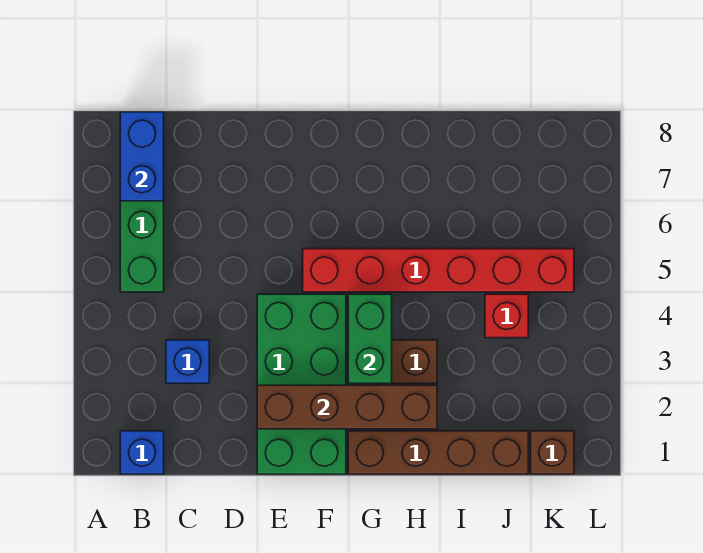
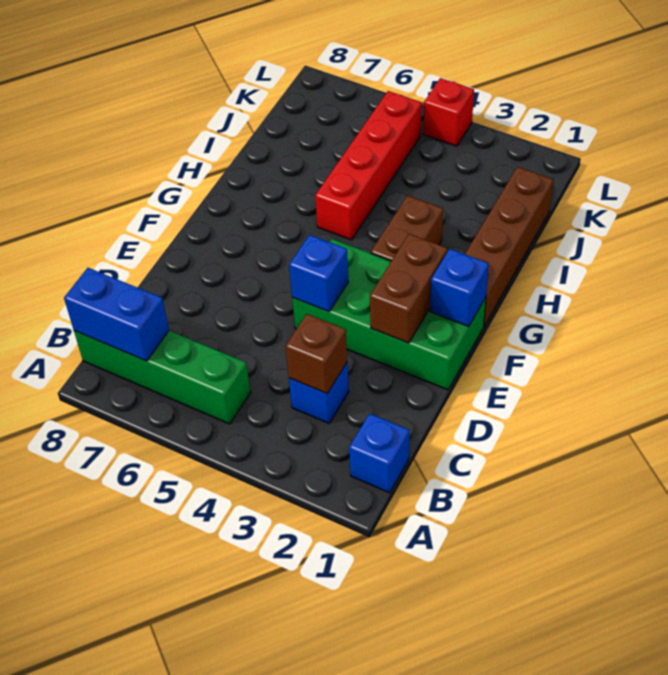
brown brick E2:H2 level 2 -> brown brick E2:F2 level 2
none -> blue brick E4 level 2
none -> blue brick F1 level 2
red brick F5:K5 level 1 -> red brick H5:K5 level 1
green brick G3:G4 level 2 -> none
red brick J4 level 1 -> red brick L4 level 1
brown brick K1 level 1 -> brown brick C3 level 2

